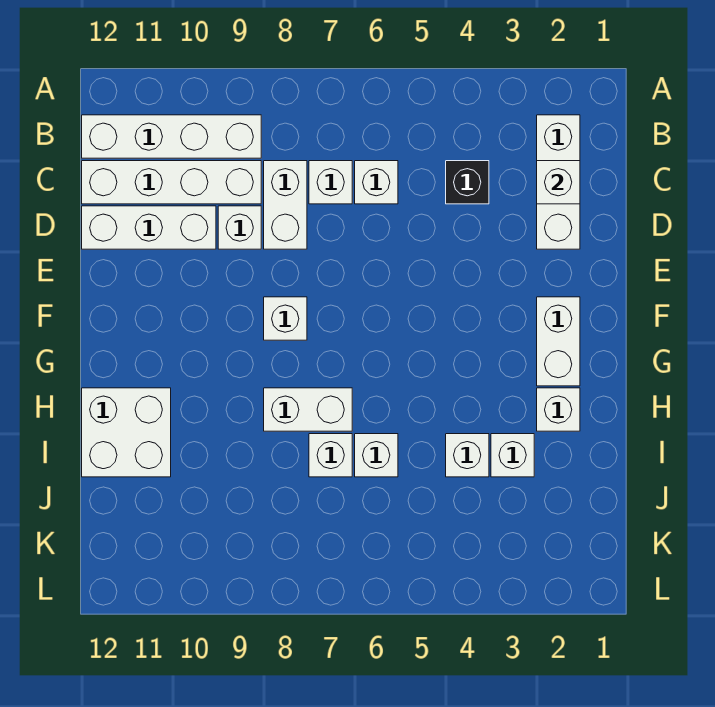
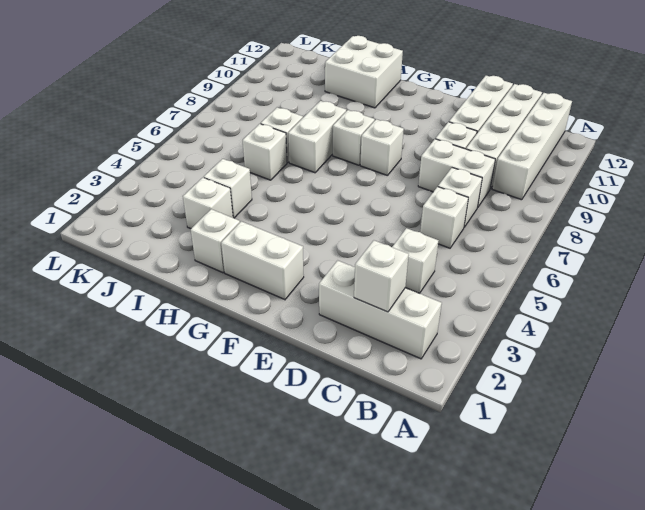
black brick C4 level 1 -> white brick C4 level 1
none -> white brick G8 level 1

